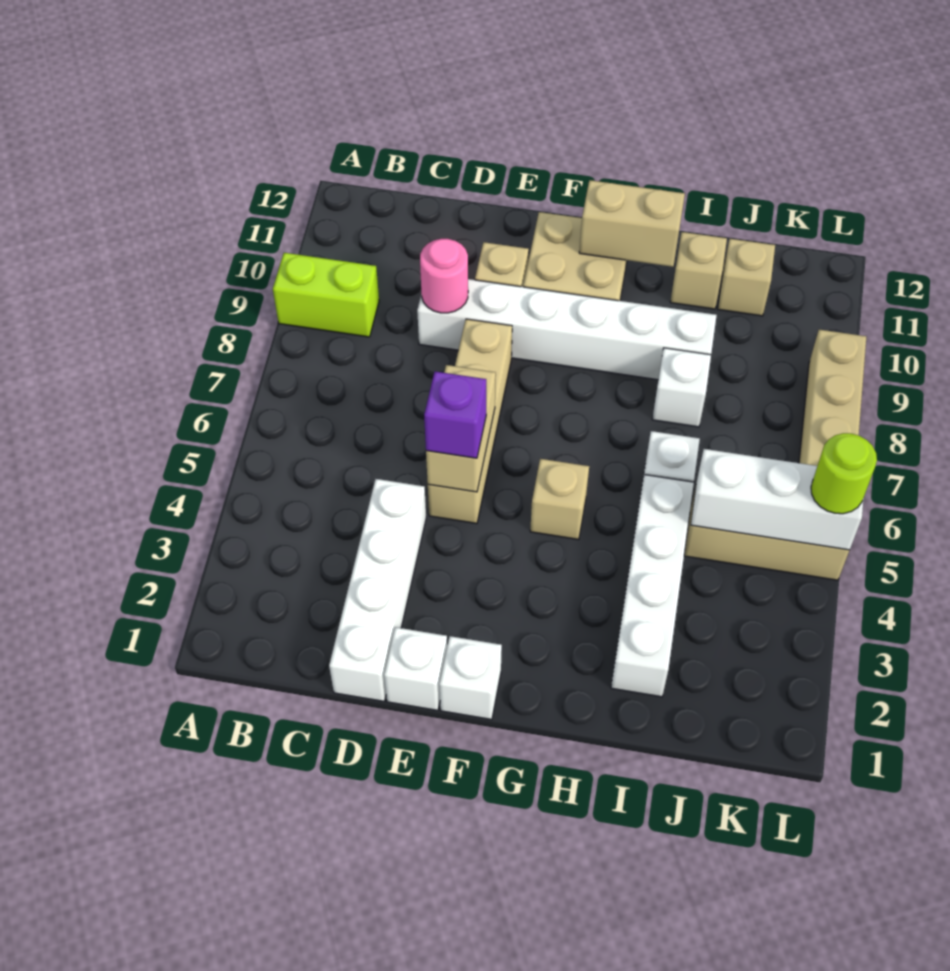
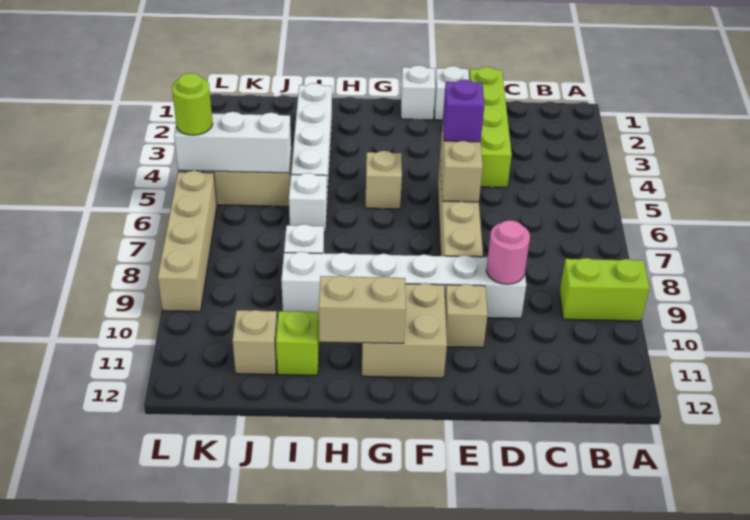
white brick D1:D4 level 1 -> lime brick D1:D4 level 1
tan brick I11 level 1 -> lime brick I11 level 1

